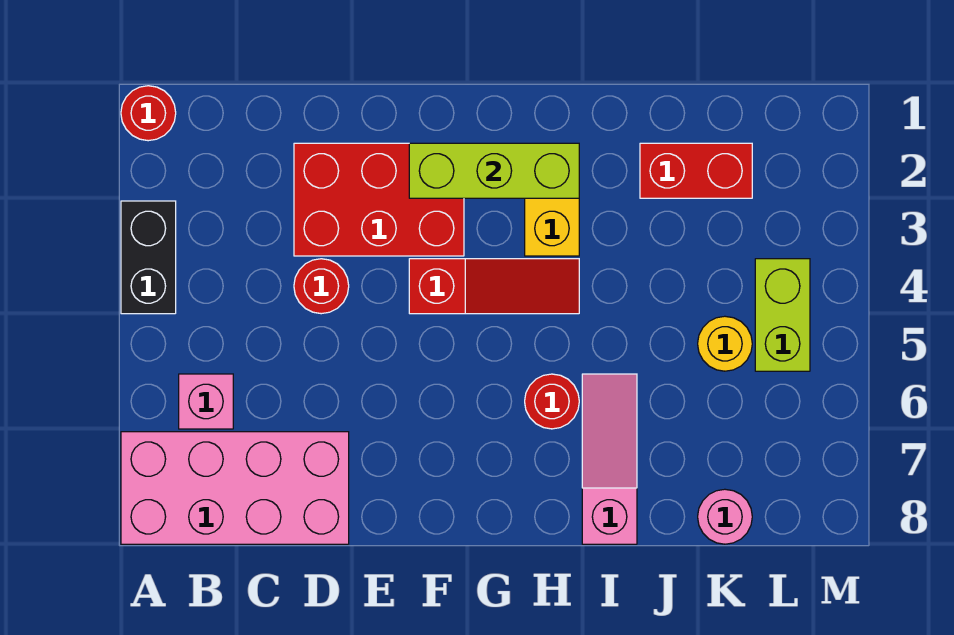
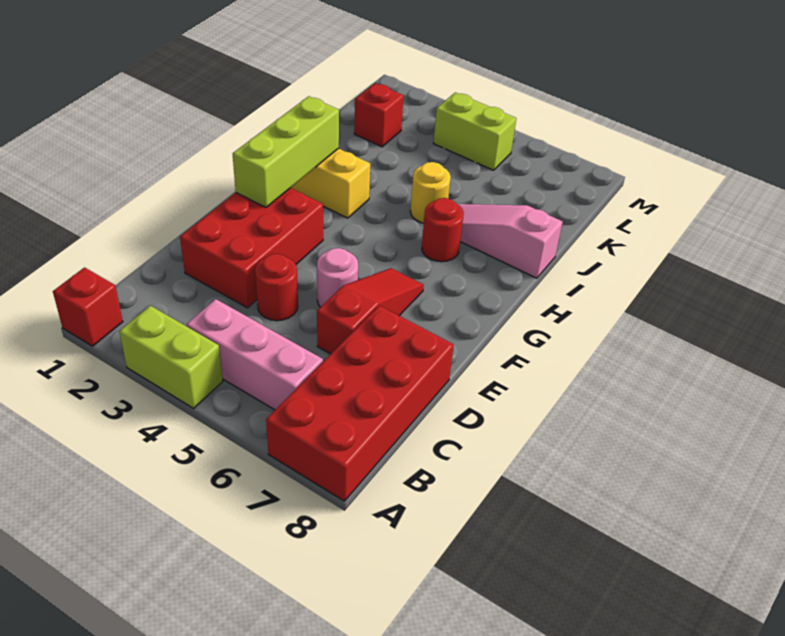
red round brick A1 level 1 -> red brick A1 level 1
black brick A3:A4 level 1 -> lime brick A3:A4 level 1
pink brick A7:D8 level 1 -> red brick A7:D8 level 1
pink brick B6 level 1 -> pink brick B4:B6 level 1
red slope F4:H4 level 1 top F -> red slope D6:F6 level 1 top D
red brick J2:K2 level 1 -> red brick K2 level 1
yellow round brick K5 level 1 -> yellow round brick I5 level 1
pink round brick K8 level 1 -> pink round brick E5 level 1

